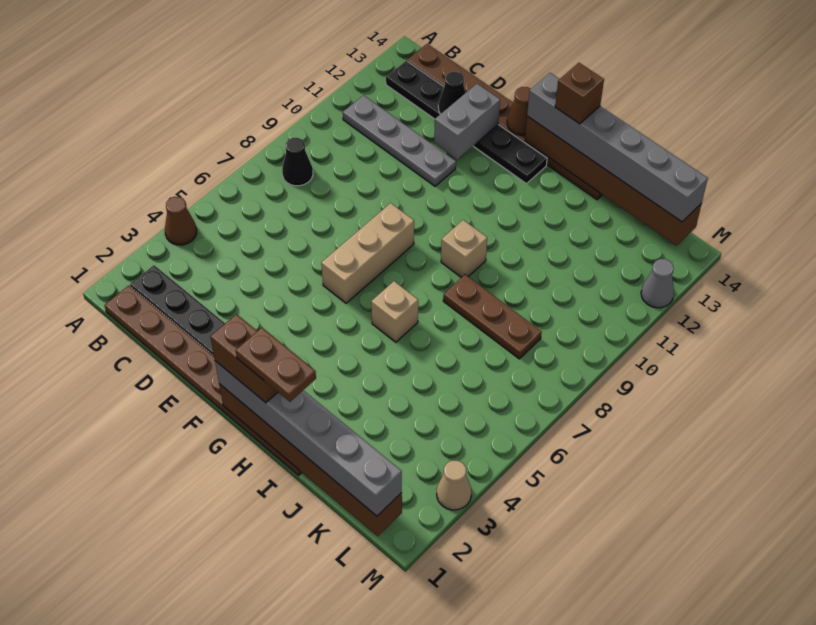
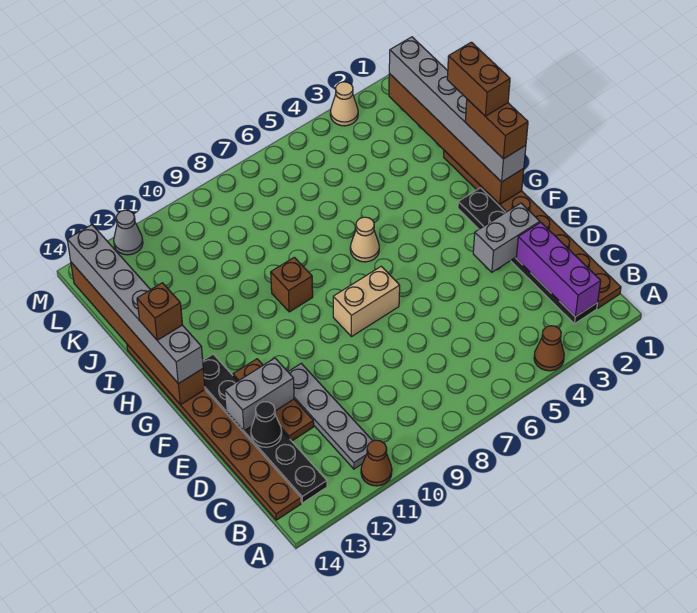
none -> purple brick B2:D2 level 2
black cone B8 level 1 -> none
none -> grey brick E2:E3 level 2
tan brick F6:F8 level 1 -> tan brick F7:F8 level 1
brown cone F14 level 2 -> brown cone A11 level 1
brown plate H1:I1 level 5 -> brown brick H1:I1 level 5
tan brick H6 level 1 -> tan cone H6 level 1
tan brick H9 level 1 -> brown brick H9 level 1
brown plate I8:K8 level 1 -> brown plate D12:F12 level 1

